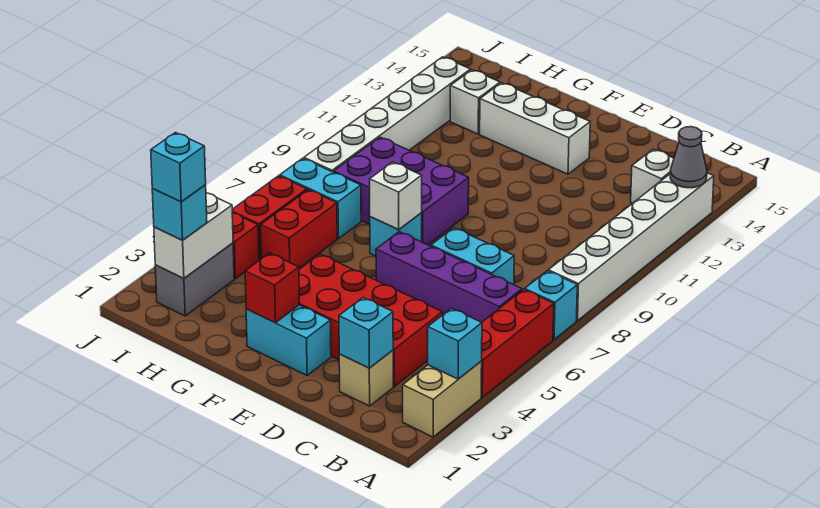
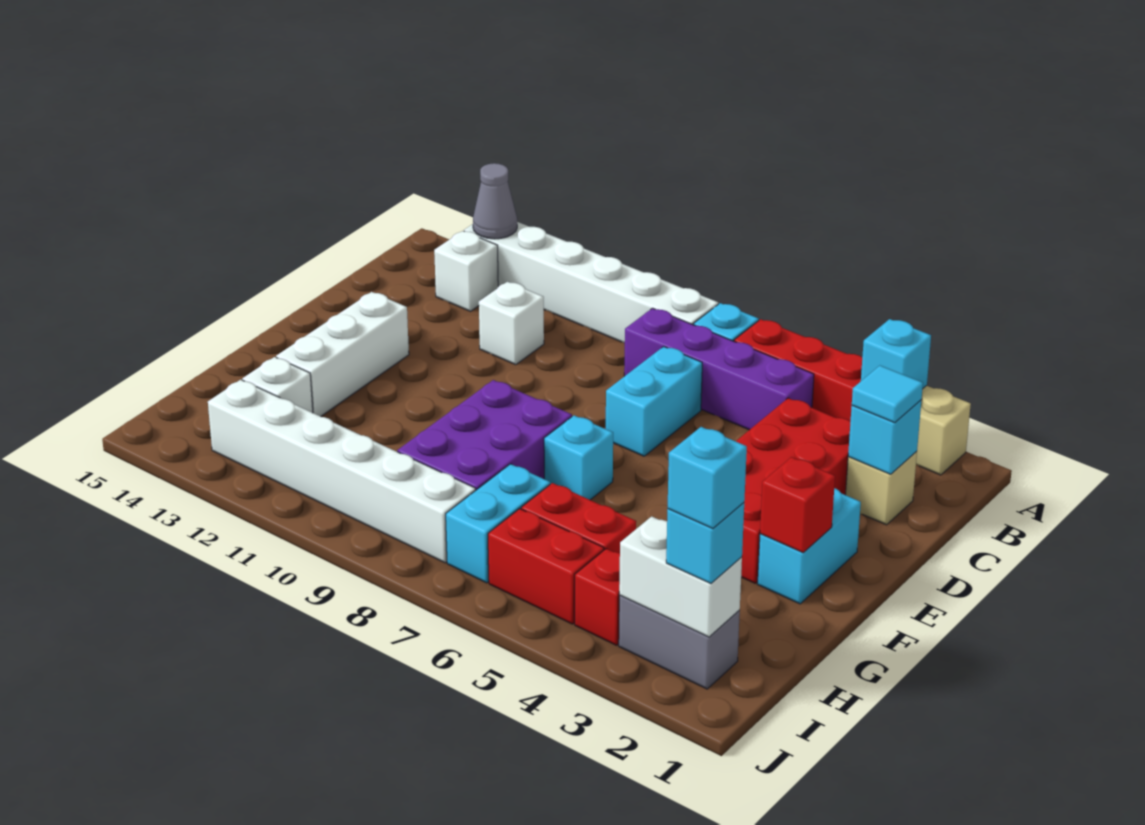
purple brick B6:E6 level 1 -> purple brick B5:B8 level 1
none -> cyan tile C2 level 3
white brick F7 level 2 -> white brick C11 level 1

